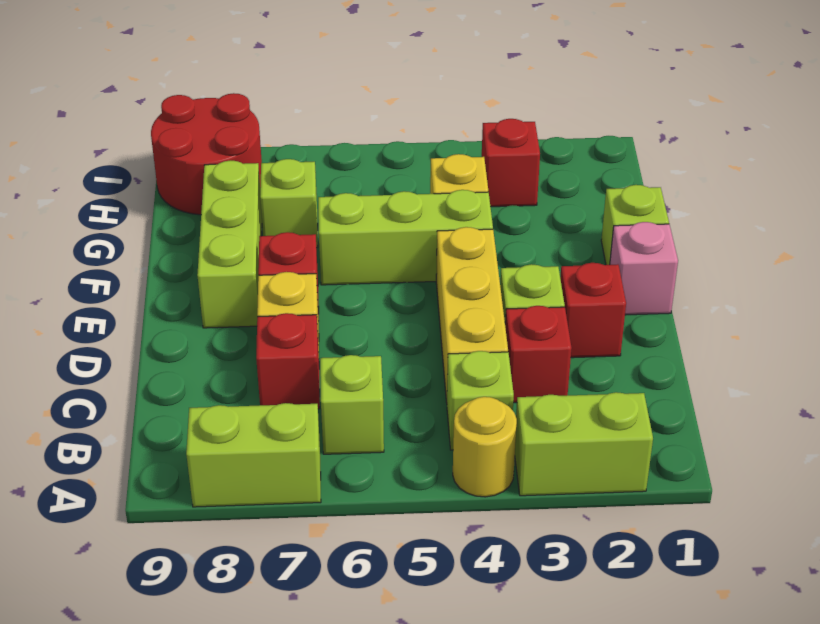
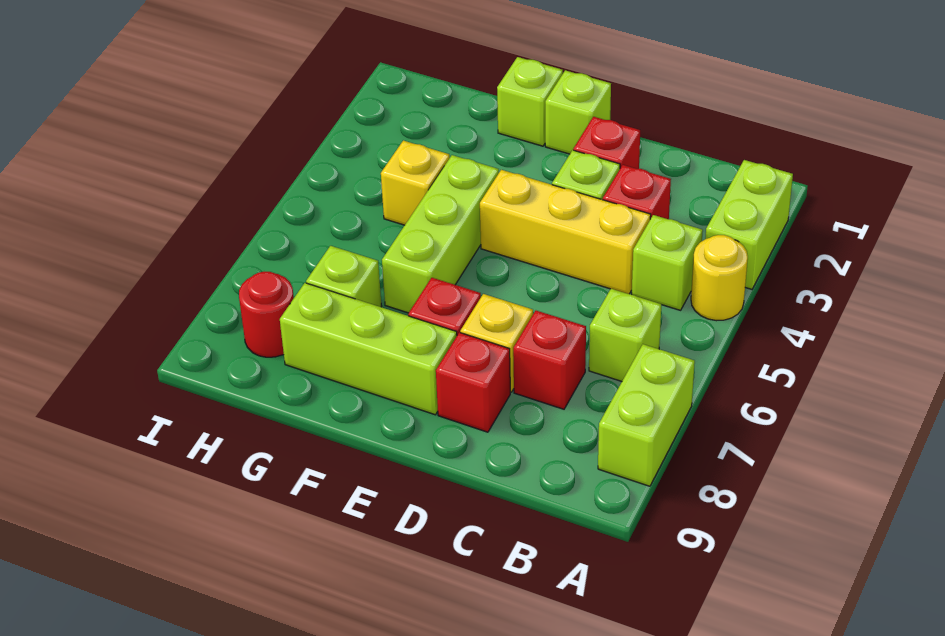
pink brick E1 level 1 -> lime brick E1 level 1
red brick H3 level 1 -> red brick D8 level 1
red round brick H8:I9 level 1 -> red round brick H8 level 1

